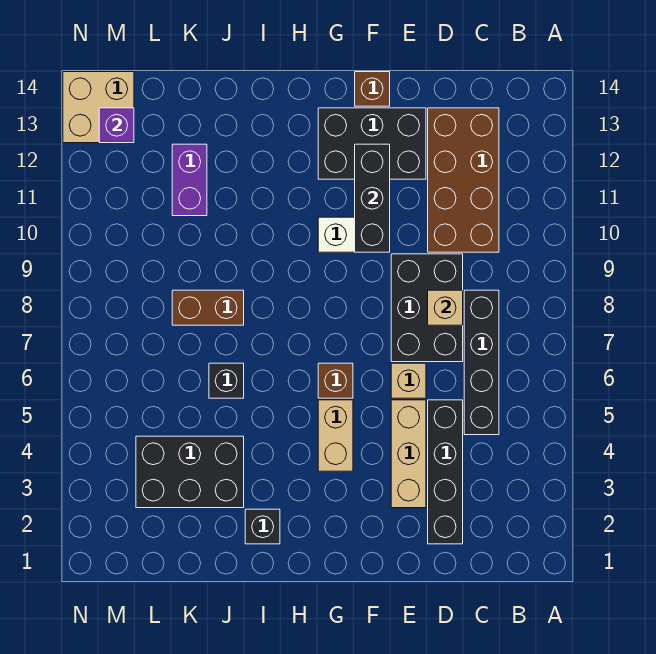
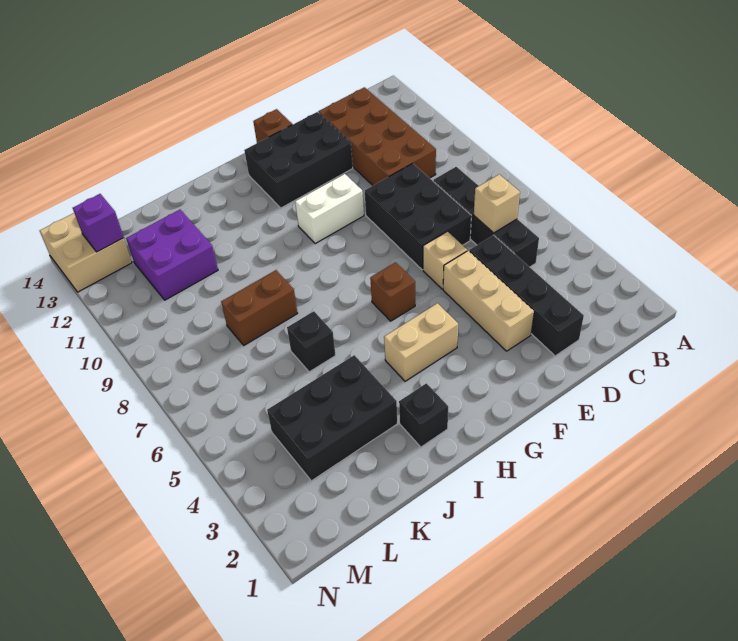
tan brick D8 level 2 -> tan brick C6 level 2
black brick F10:F12 level 2 -> none
tan brick G4:G5 level 1 -> tan brick G4:H4 level 1
purple brick K11:K12 level 1 -> purple brick K11:L12 level 1

